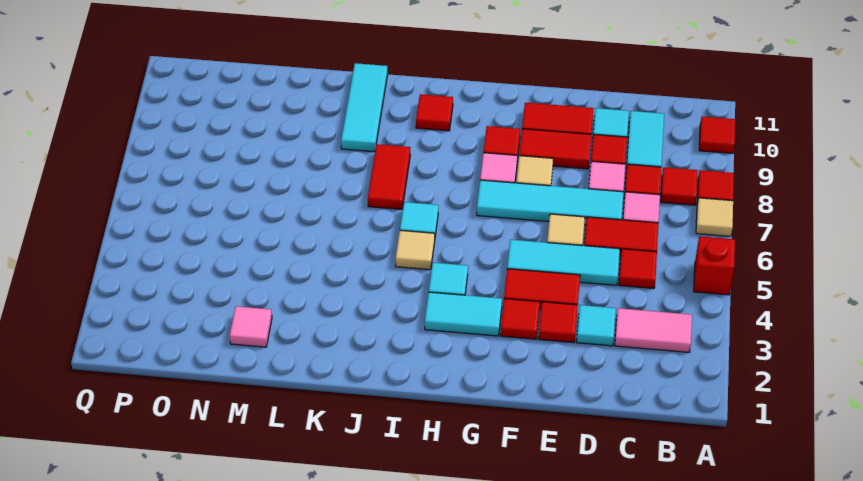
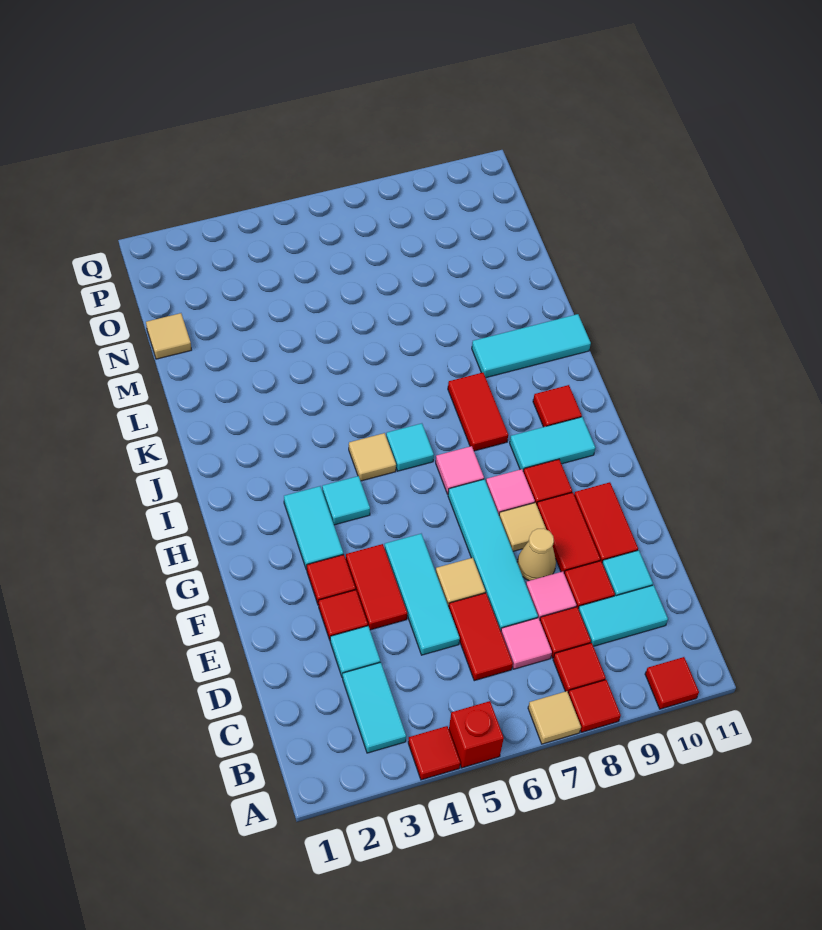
pink tile B3:C3 level 1 -> cyan tile B3:C3 level 1
red tile C5 level 1 -> red tile A4 level 1
none -> tan cone E8 level 1
none -> cyan tile H9:H10 level 1
red tile J7:J8 level 1 -> red tile I8:J8 level 1
pink tile M2 level 1 -> pink tile H7 level 1
none -> tan tile N1 level 1

